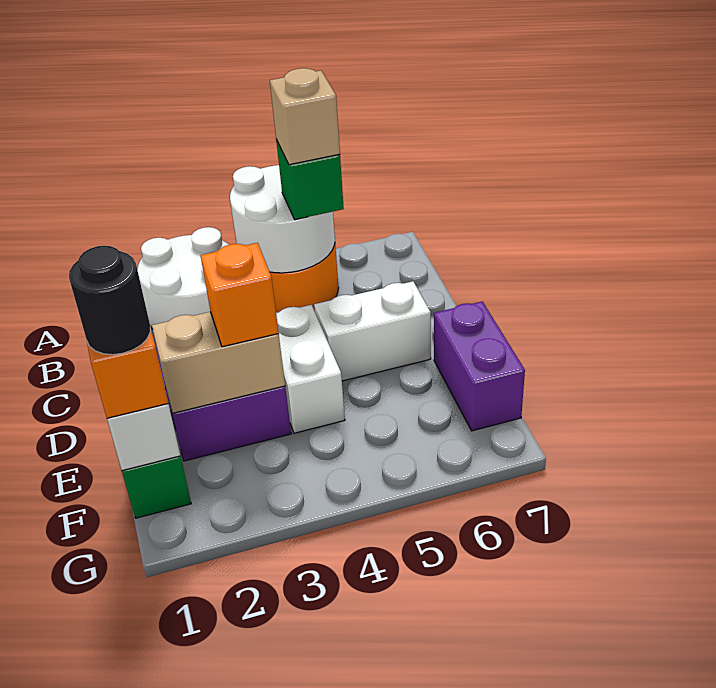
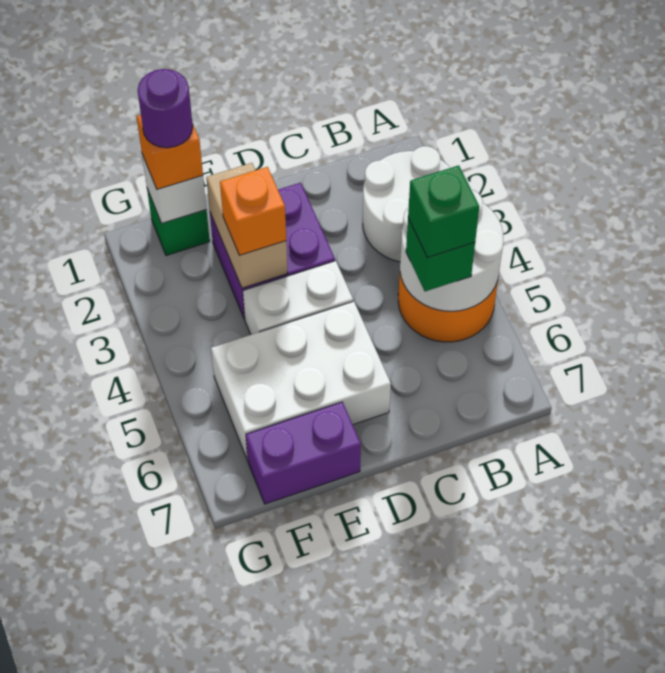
tan brick B5 level 4 -> green brick B5 level 4
white brick D5:D6 level 1 -> white brick D5:F6 level 1
black round brick F1 level 4 -> purple round brick F1 level 4

